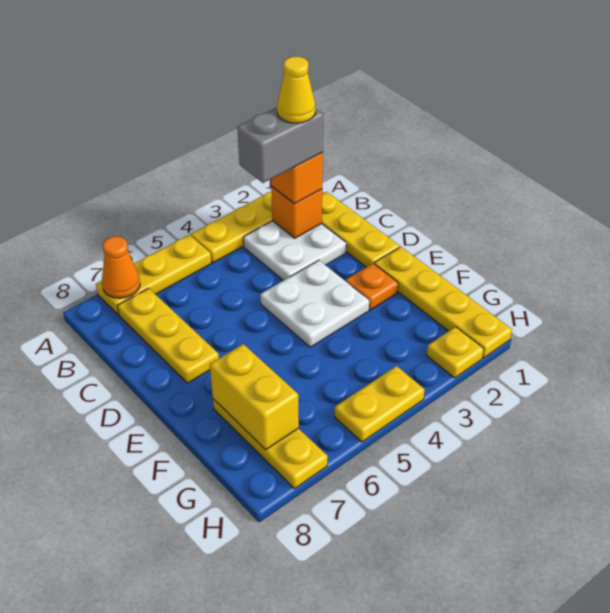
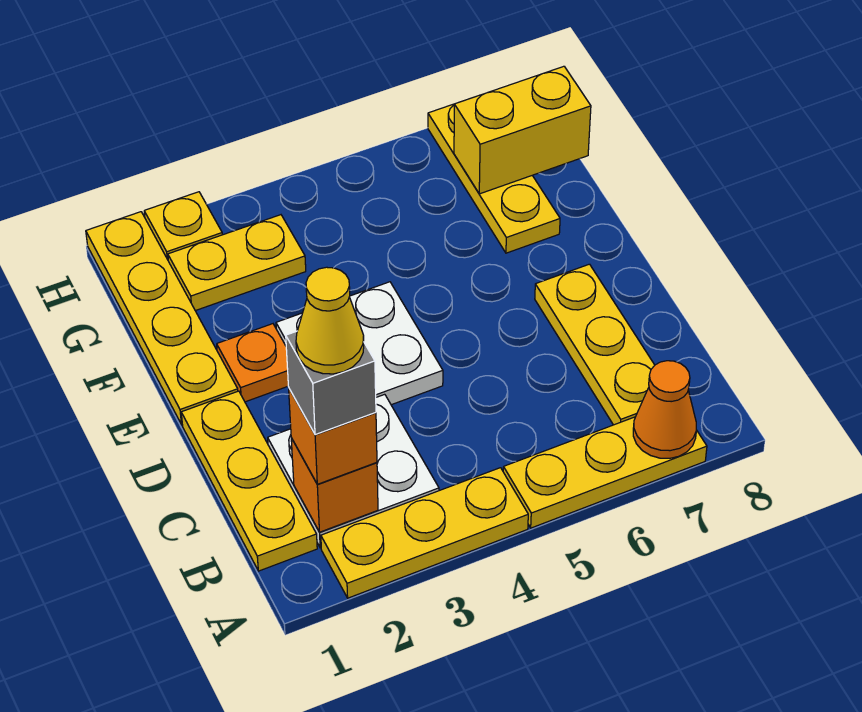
grey brick B2:B3 level 4 -> grey brick B2 level 4
yellow brick F7:G7 level 2 -> yellow brick G7:G8 level 2
yellow plate H4:H5 level 1 -> yellow plate G2:G3 level 1

